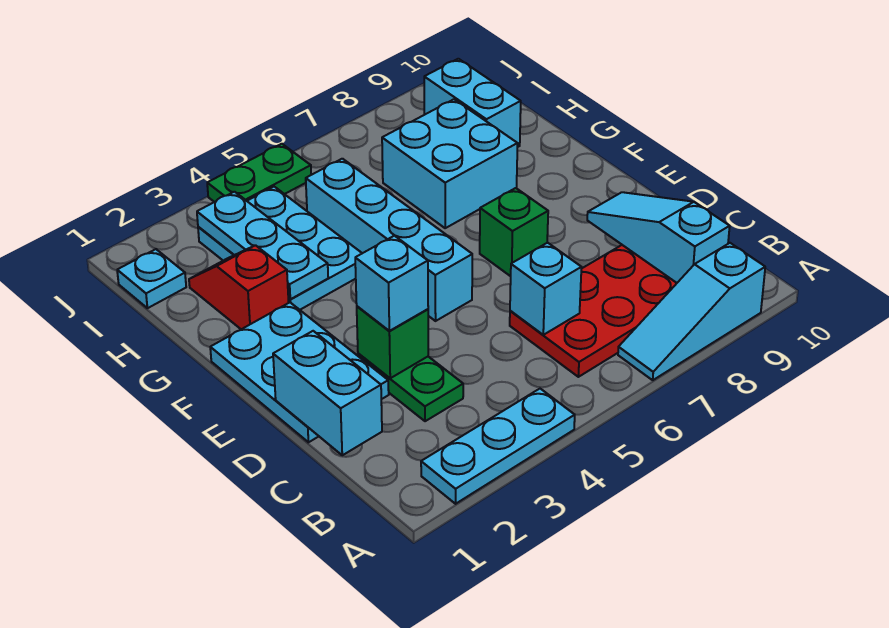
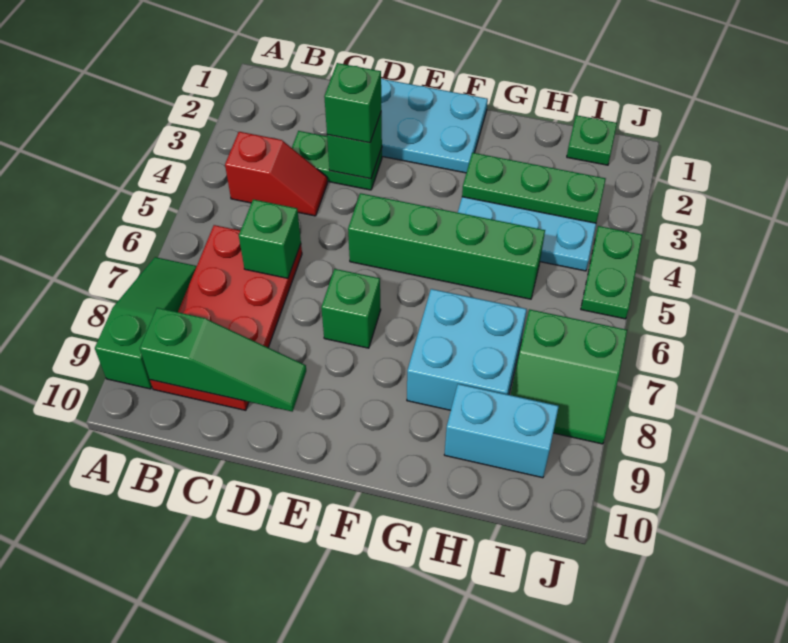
cyan plate A2:A4 level 1 -> none
cyan slope A7:A9 level 1 top 9 -> green slope A7:A9 level 1 top 9
cyan slope B9:D9 level 2 top B -> green slope B9:D9 level 2 top B
cyan brick C1:D1 level 2 -> none
cyan brick C6 level 2 -> green brick C6 level 2
cyan brick D3 level 3 -> green brick D3 level 3
cyan brick E5:H5 level 1 -> green brick E5:H5 level 1
red slope G2:H2 level 1 top G -> red slope B4:C4 level 1 top B
cyan plate G3:I3 level 2 -> green plate G3:I3 level 2
cyan plate I1 level 1 -> green plate I1 level 1
none -> green slope I7:J8 level 1 top 7

